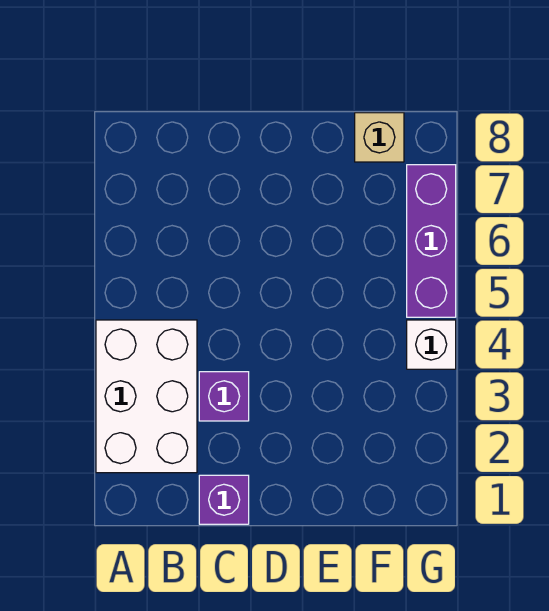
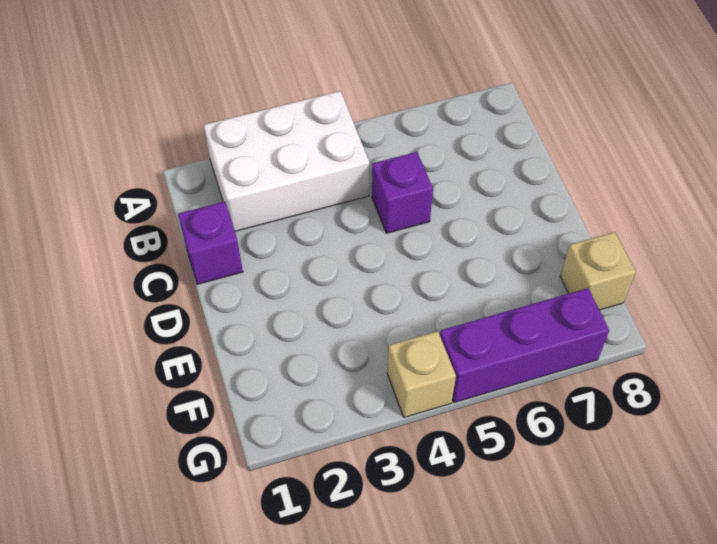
purple brick C3 level 1 -> purple brick C5 level 1
white brick G4 level 1 -> tan brick G4 level 1

